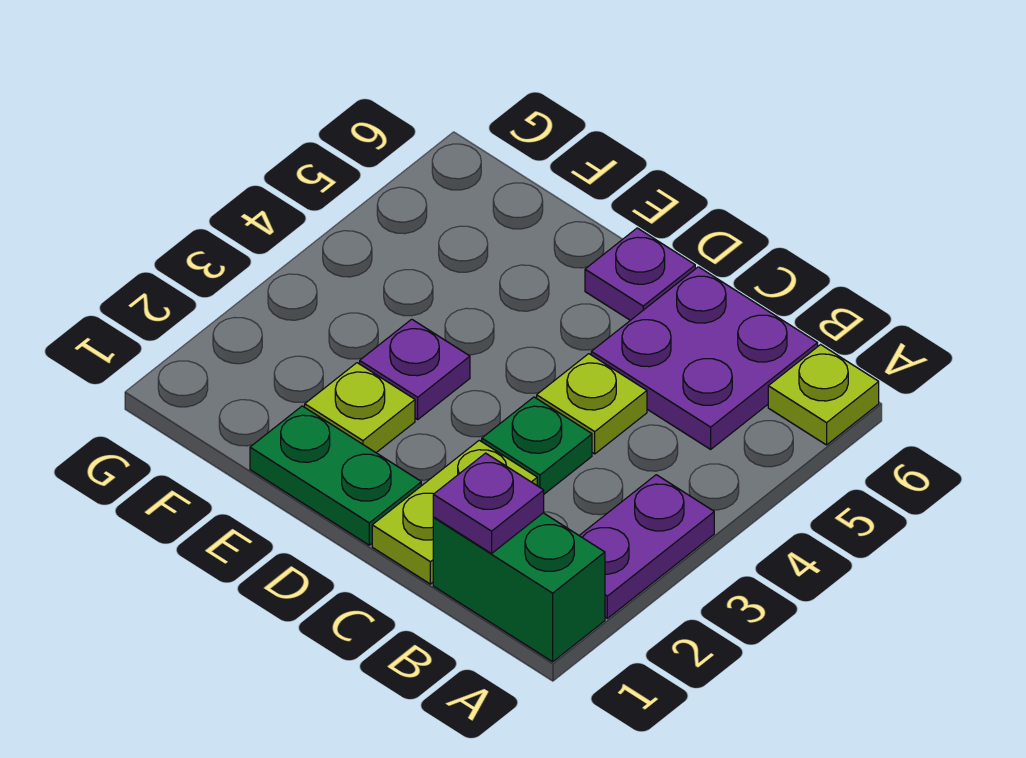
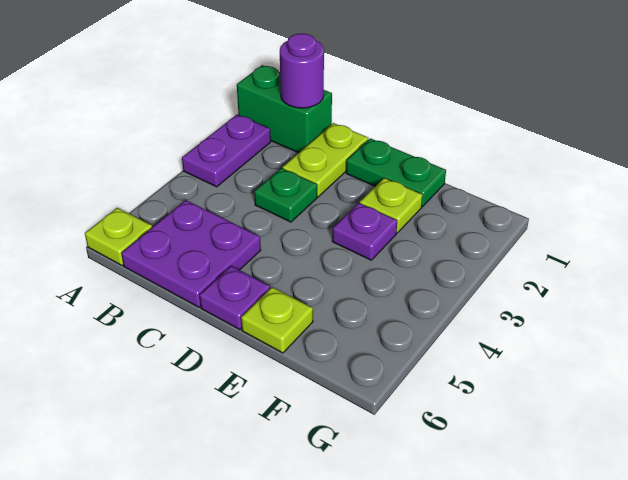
purple plate B1 level 2 -> purple round brick B1 level 2
lime plate C4 level 1 -> lime plate E6 level 1

